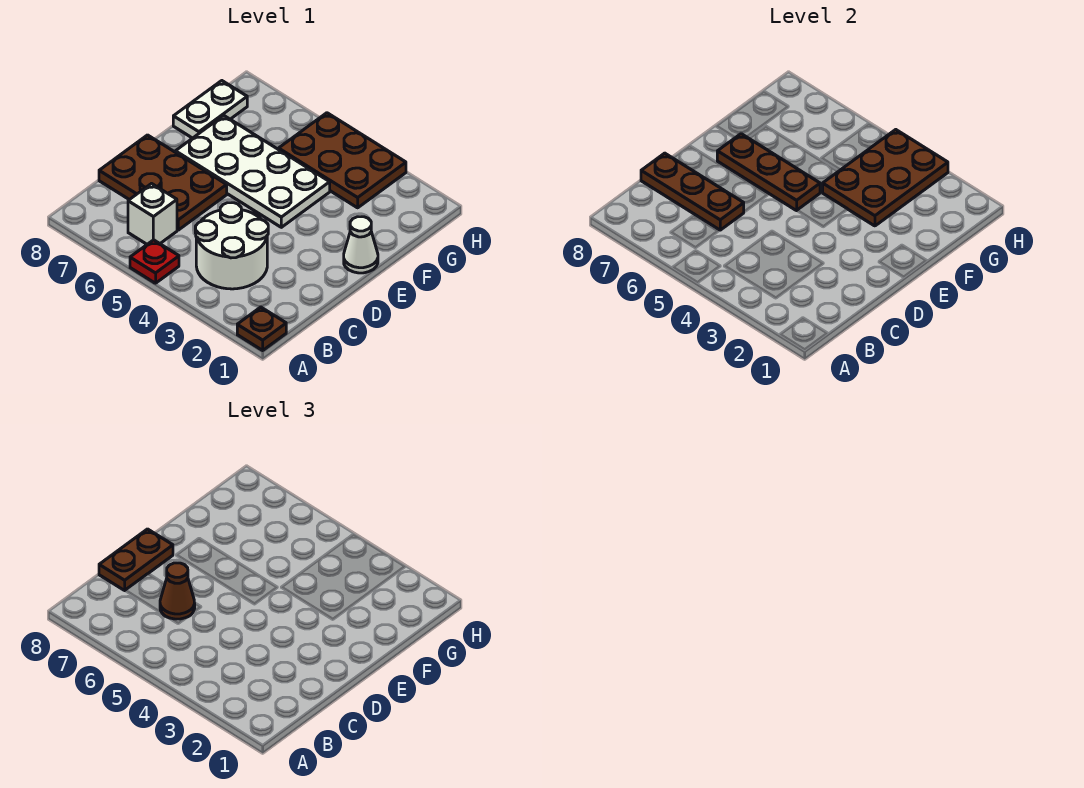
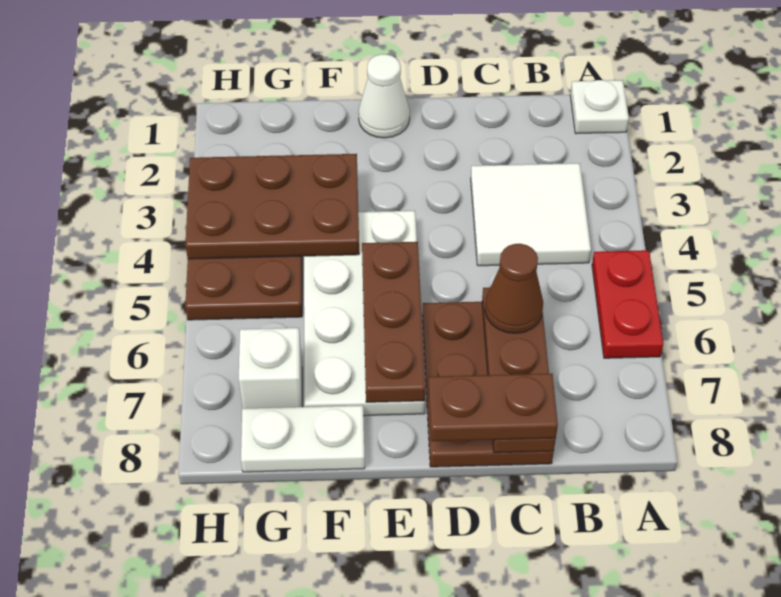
brown plate A1 level 1 -> white plate A1 level 1
red plate A5 level 1 -> red plate A5:A6 level 1
white round brick B3:C4 level 1 -> white tile B3:C4 level 1
white brick B6 level 1 -> white brick G7 level 1

